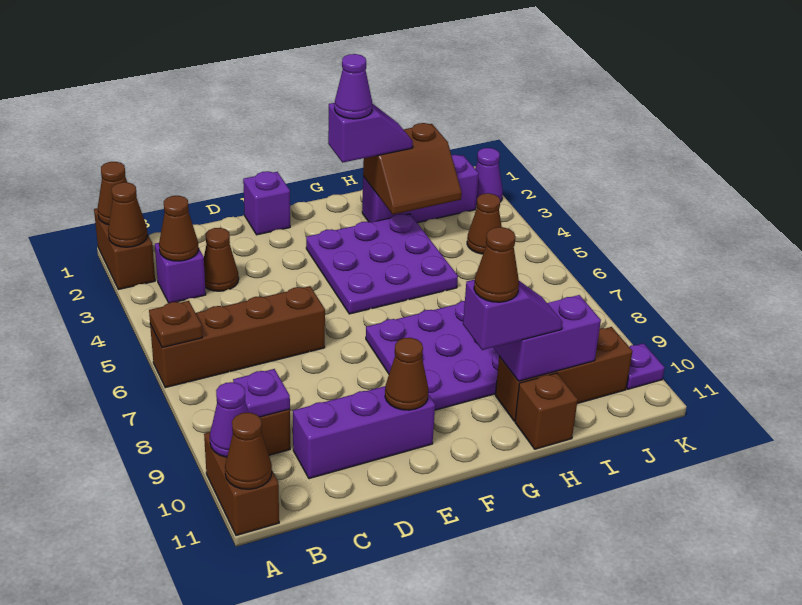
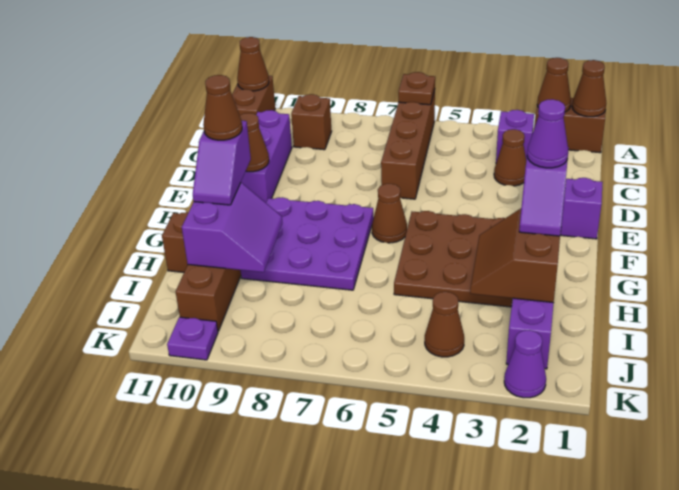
brown brick A10:A11 level 1 -> brown brick A11:B11 level 1
purple cone A10 level 2 -> none
brown cone B3 level 2 -> brown cone F6 level 1
purple plate B9 level 2 -> none
purple plate F3:H5 level 1 -> brown plate F3:H5 level 1

